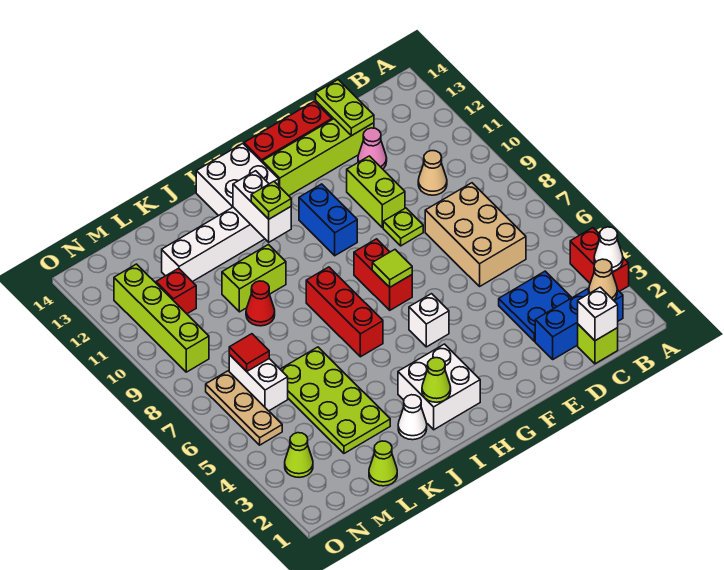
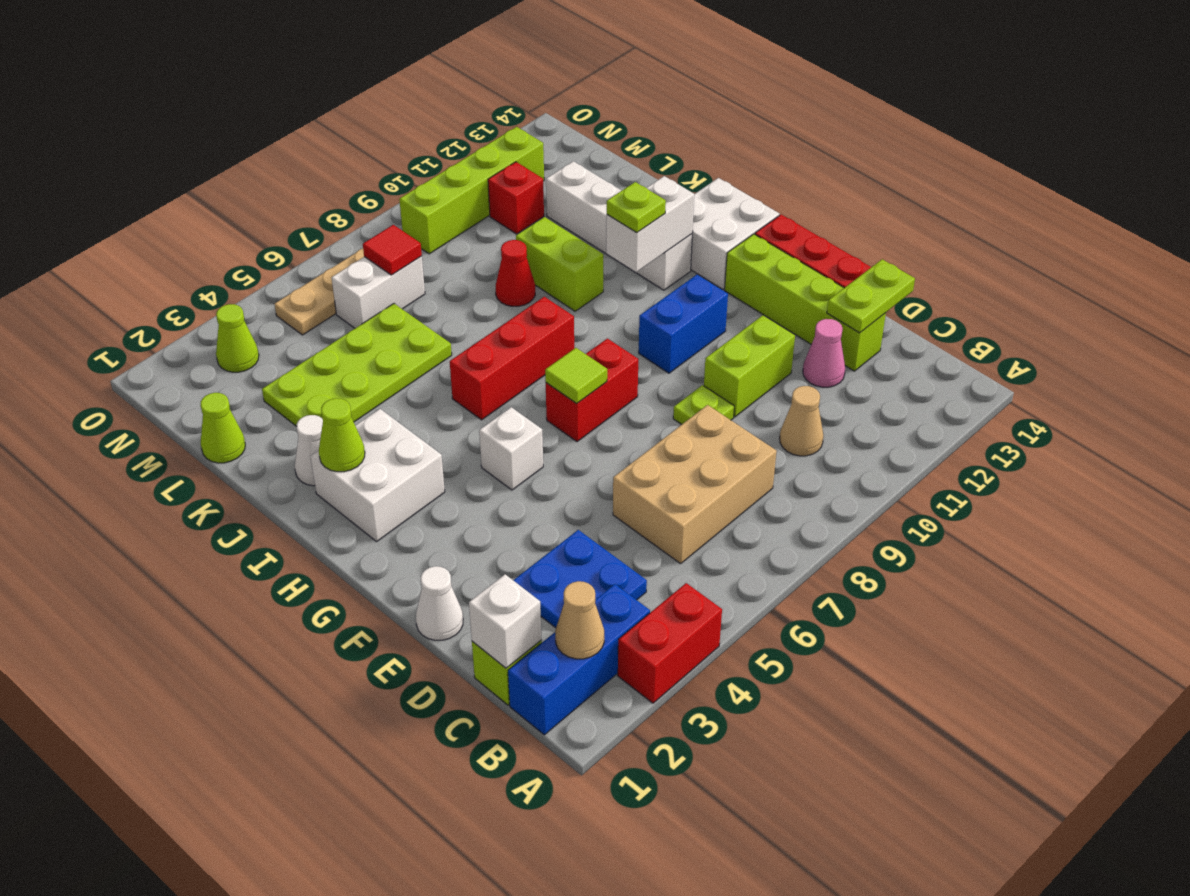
white cone A3 level 2 -> white cone E1 level 1
blue brick B2:D2 level 1 -> blue brick B1:B3 level 1

